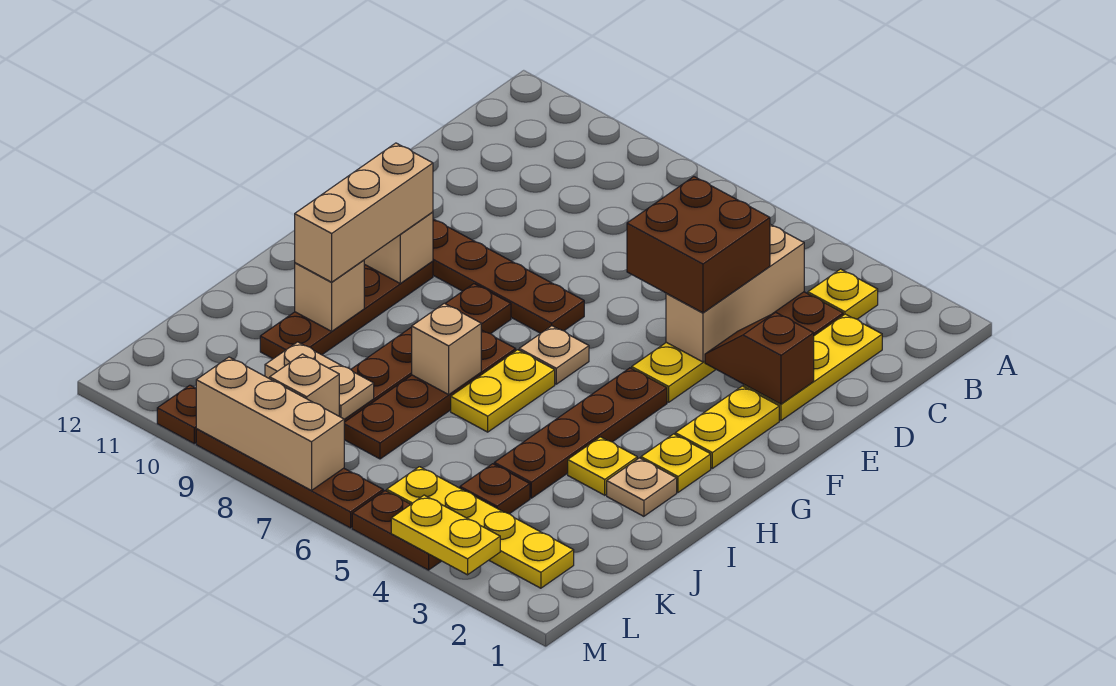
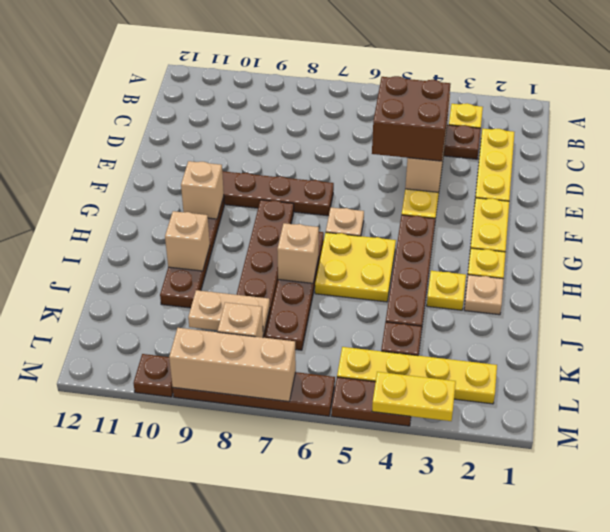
brown slope E2:E3 level 2 top 2 -> none
tan brick G10:I10 level 3 -> none
yellow plate H6:I6 level 1 -> yellow plate H5:I6 level 1

